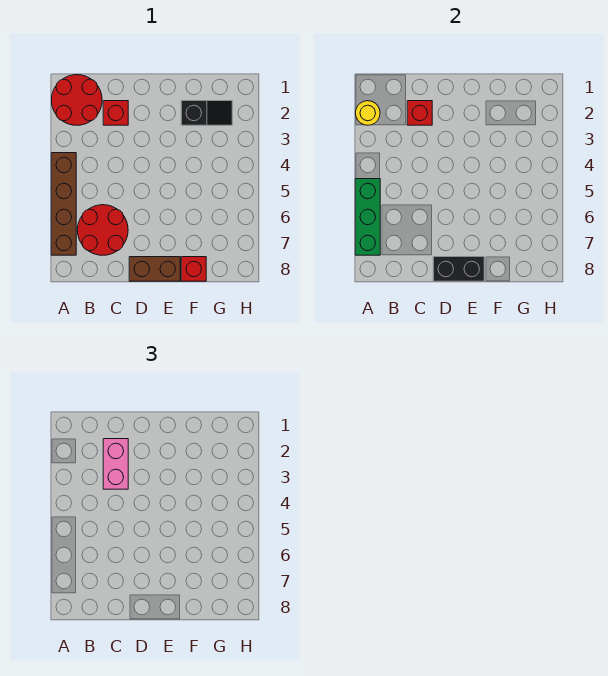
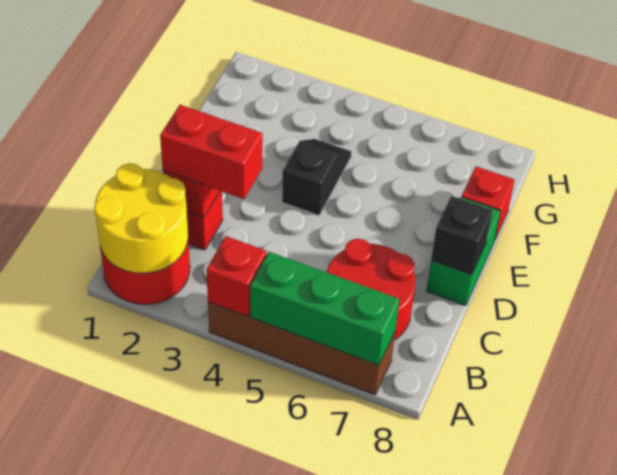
yellow round brick A2 level 2 -> yellow round brick A1:B2 level 2
none -> red brick A4 level 2
pink brick C2:C3 level 3 -> red brick C2:C3 level 3
brown brick D8:E8 level 1 -> green brick D8:E8 level 1
black brick D8:E8 level 2 -> black brick D8 level 2
black slope F2:G2 level 1 top F -> black slope E4:F4 level 1 top E

